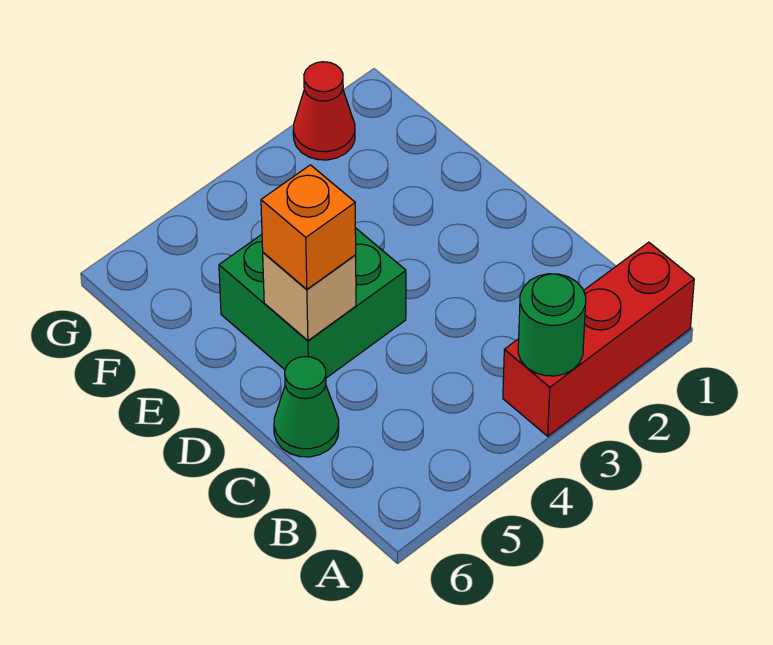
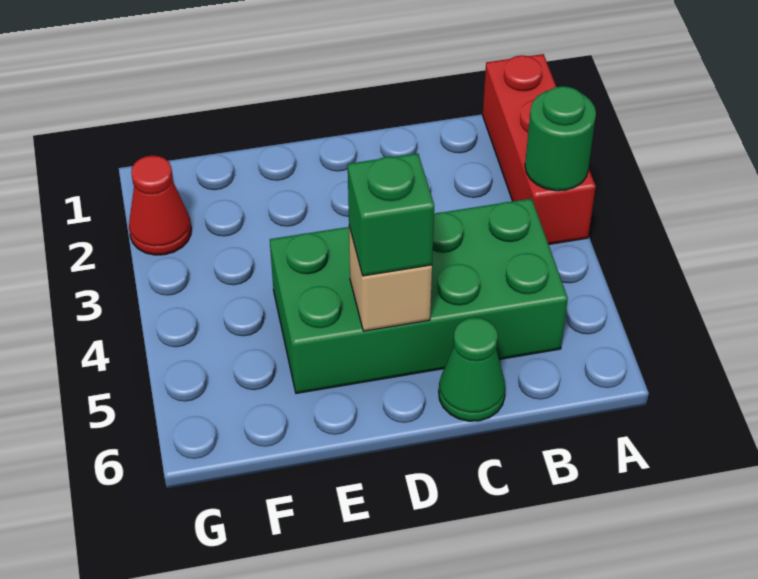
green brick D4:E5 level 1 -> green brick B4:E5 level 1
orange brick D5 level 3 -> green brick D5 level 3

